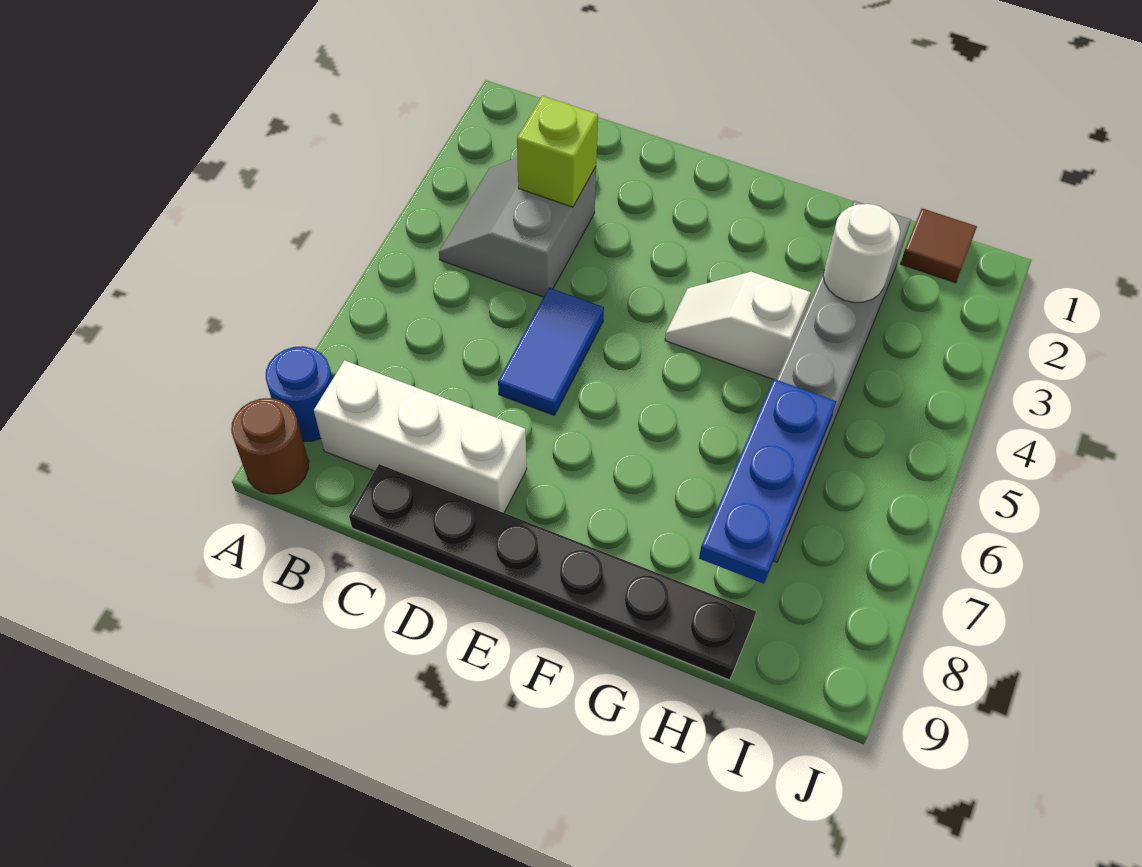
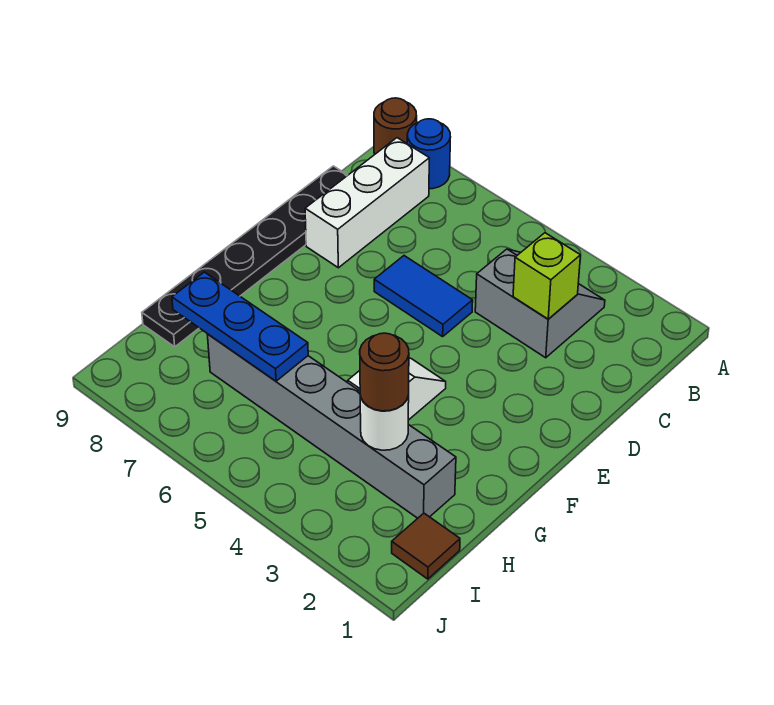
none -> brown round brick H3 level 3

